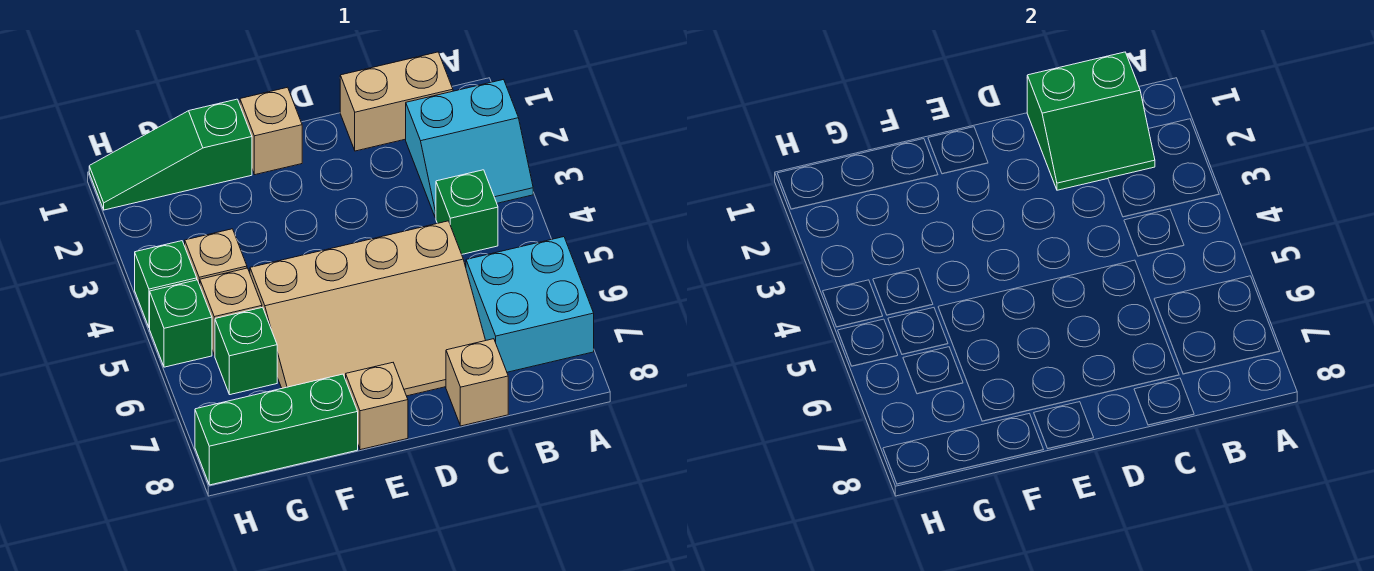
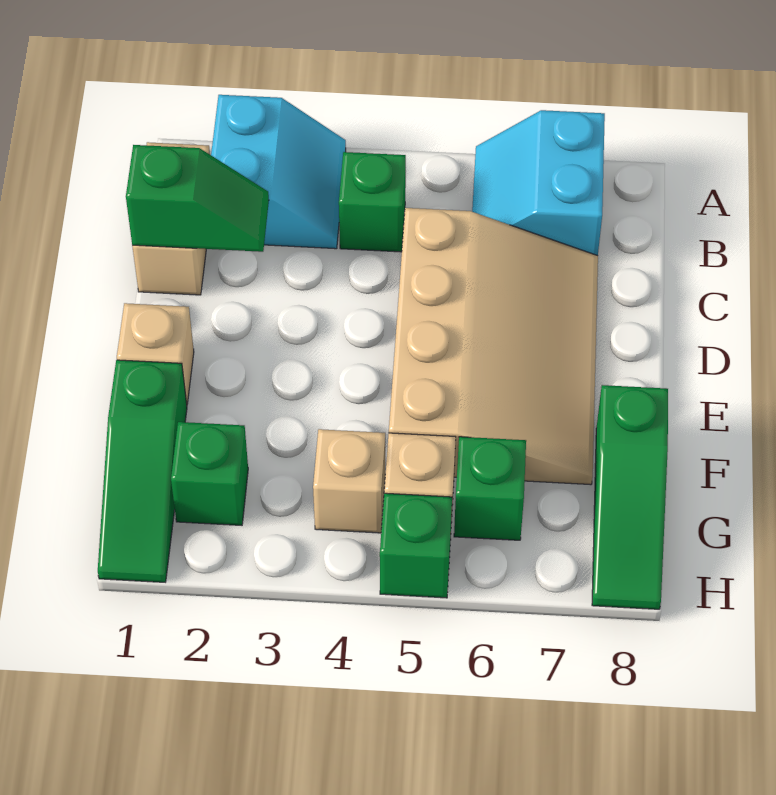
cyan brick A6:B7 level 1 -> cyan slope A6:B7 level 1 top 7
green slope B1:C2 level 2 top 1 -> green slope C1:C2 level 2 top 1
tan brick C8 level 1 -> none
tan brick E8 level 1 -> none
green brick F8:H8 level 1 -> green slope F8:H8 level 1 top F
green brick H4 level 1 -> green brick G2 level 1

